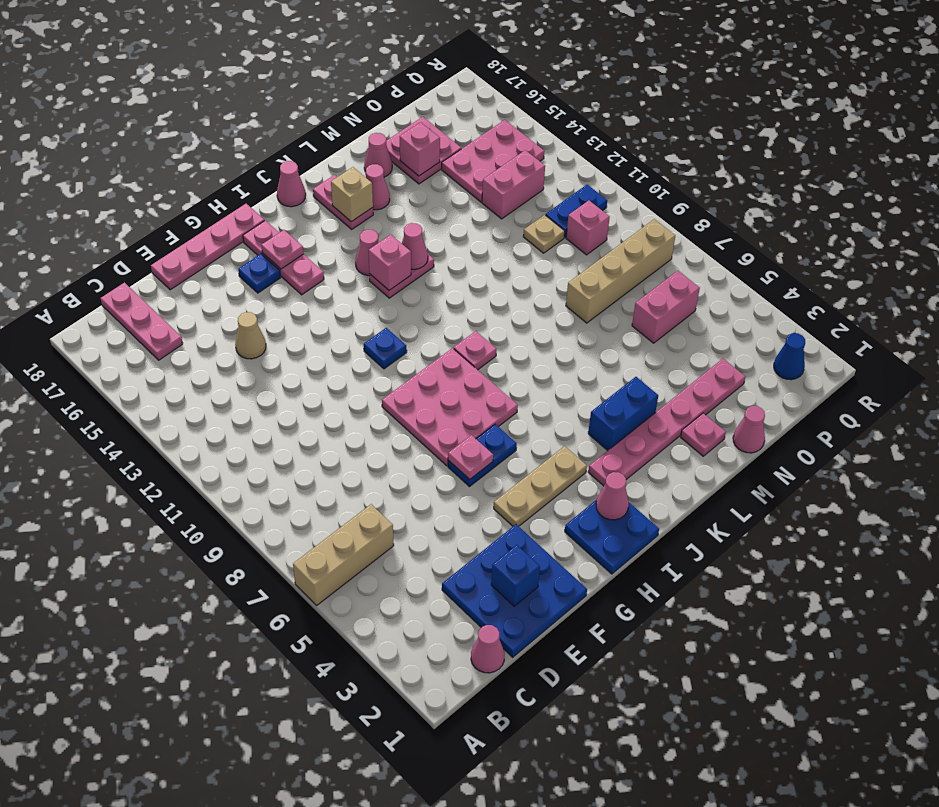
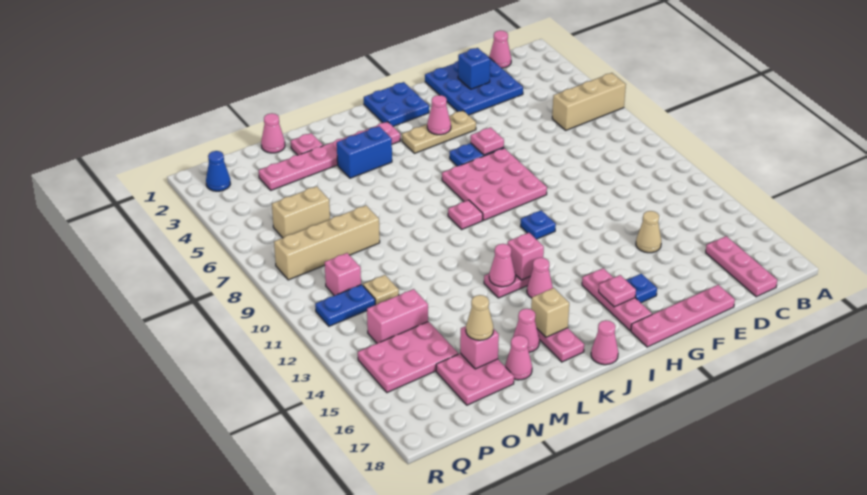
pink cone I2 level 2 -> pink cone H4 level 2
none -> tan cone N16 level 3
pink brick O6:P6 level 1 -> tan brick O6:P6 level 1

